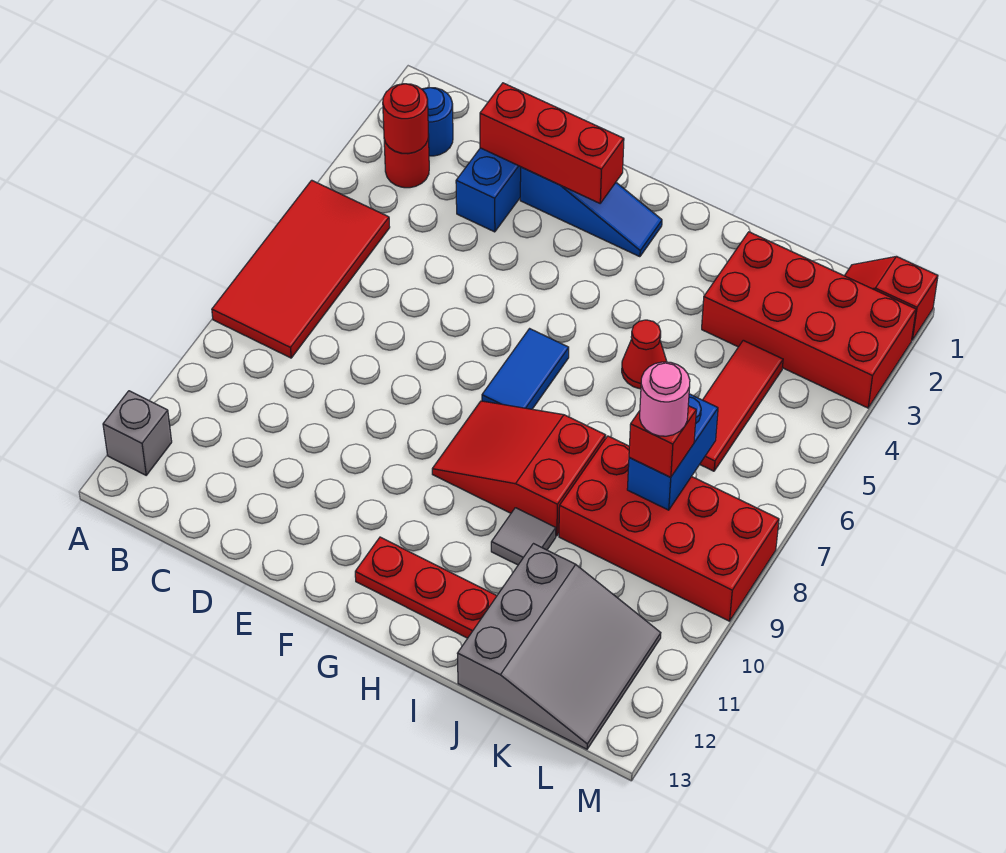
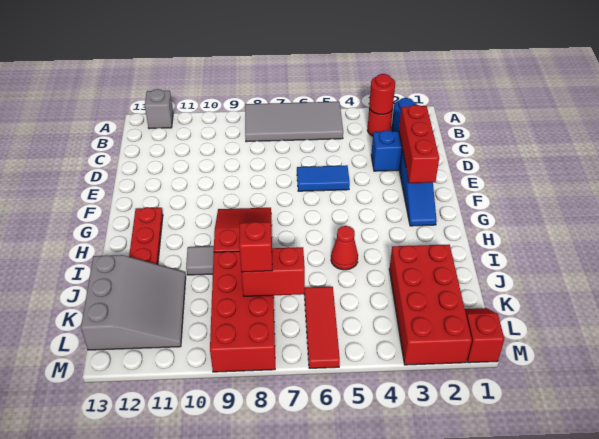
red tile A5:B8 level 1 -> grey tile A5:B8 level 1
blue tile G6:G7 level 1 -> blue tile E5:E6 level 1
grey slope J11:L13 level 1 top J -> grey slope J11:L13 level 1 top 13
red tile K4:K6 level 1 -> red tile K6:M6 level 1
blue brick K7:K8 level 2 -> red brick K7:K8 level 2
pink round brick K8 level 4 -> none

